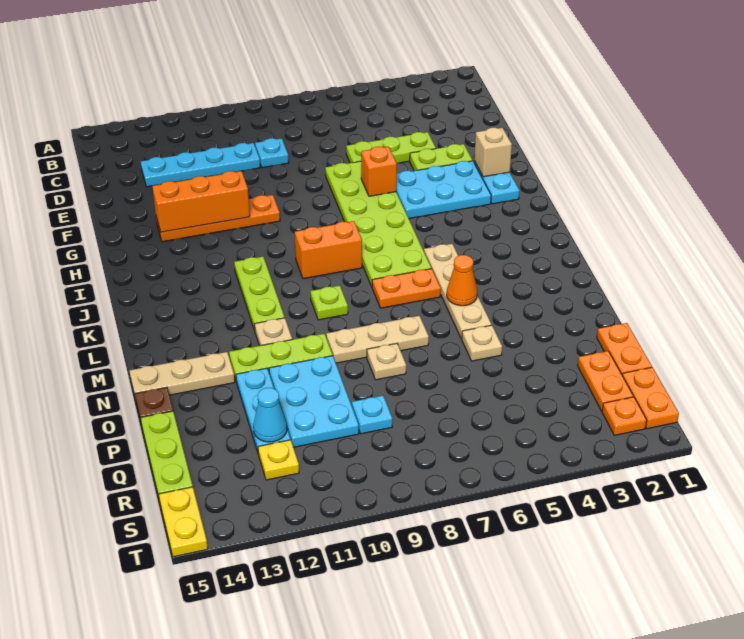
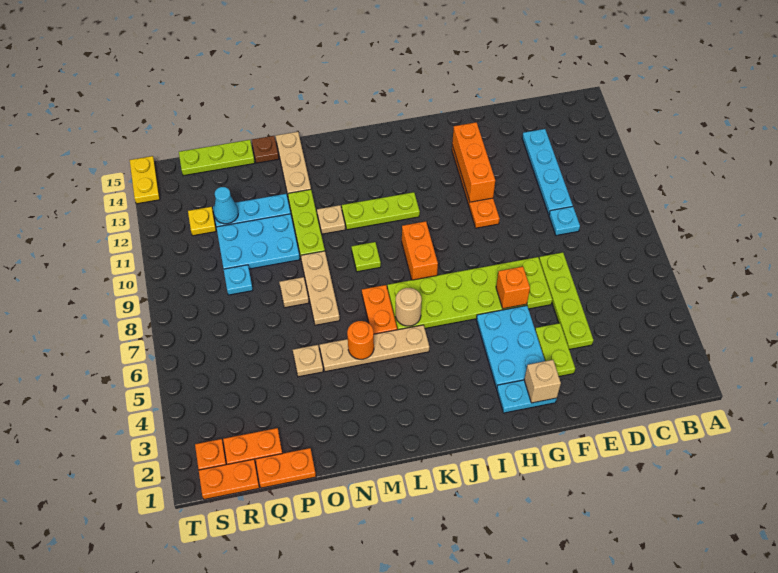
lime plate E4:E6 level 1 -> lime plate E4:E7 level 1
none -> tan round brick K6 level 2
orange cone M5 level 2 -> orange round brick M5 level 2
yellow plate S15:T15 level 1 -> yellow plate T14:T15 level 1

